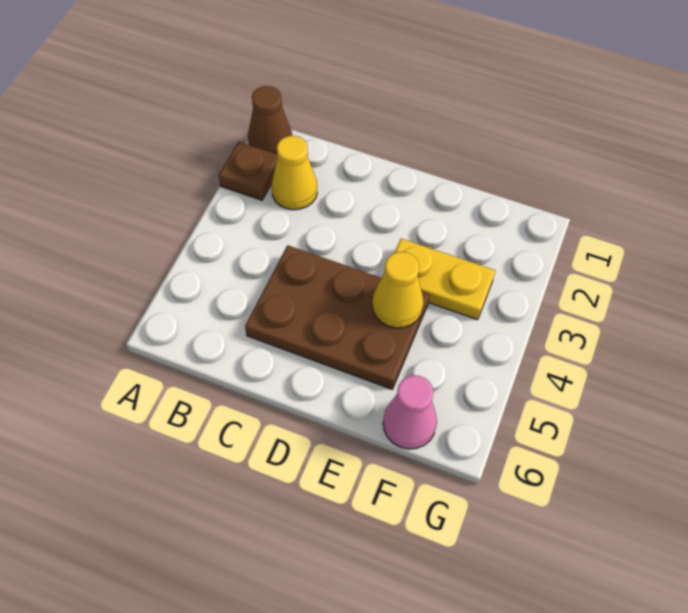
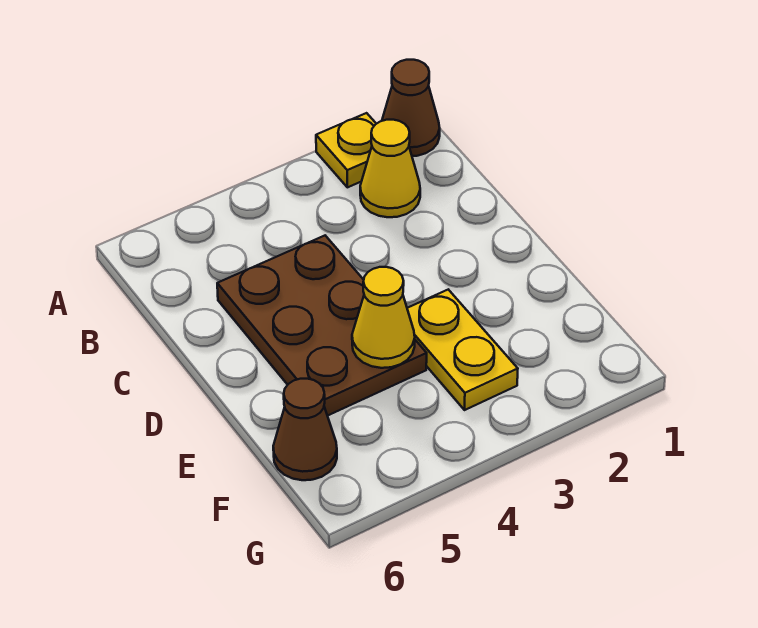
brown plate A2 level 1 -> yellow plate A2 level 1
pink cone F6 level 1 -> brown cone F6 level 1

